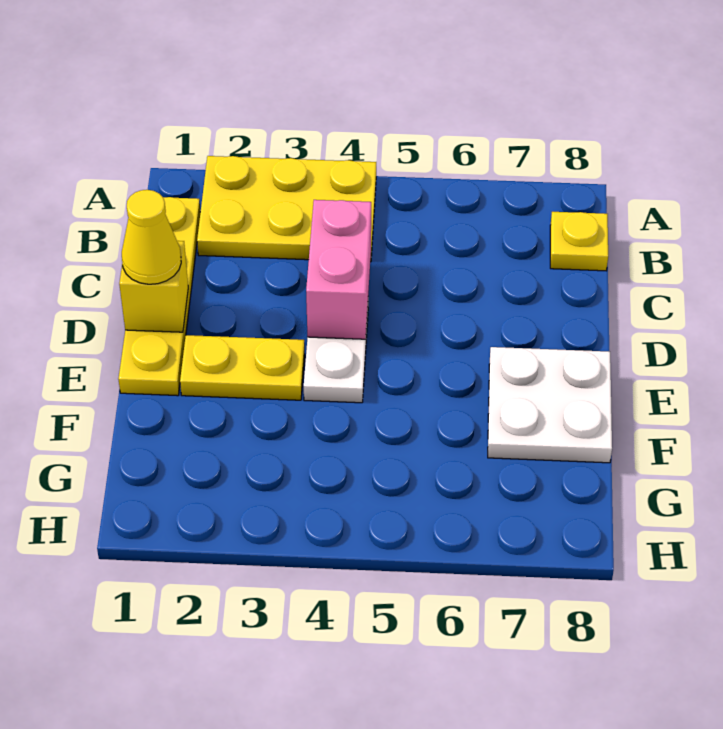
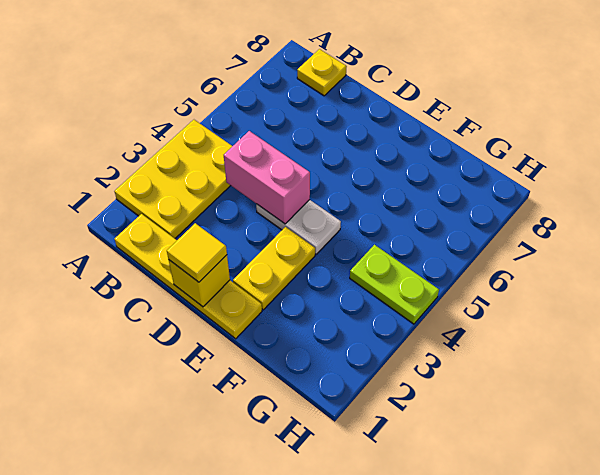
yellow cone D1 level 3 -> yellow tile D1 level 3
white plate E7:F8 level 1 -> none
none -> lime plate G4:H4 level 1

